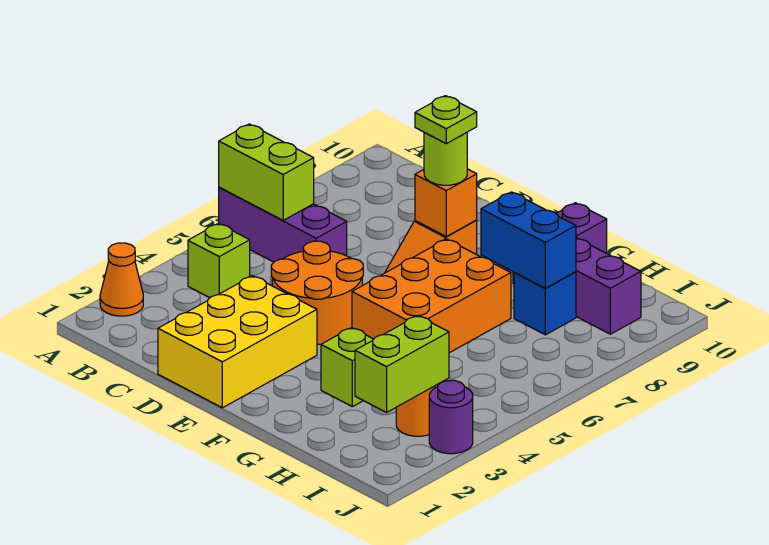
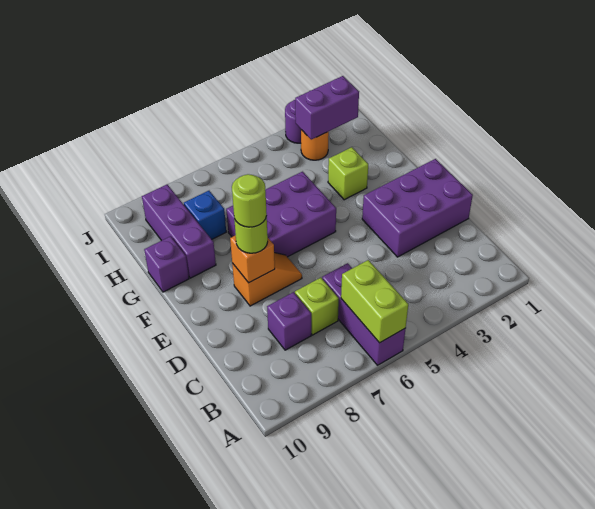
orange cone A2 level 1 -> none
lime brick B4 level 1 -> lime brick C7 level 1
none -> purple brick C8 level 1
yellow brick D1:E3 level 1 -> purple brick D1:E3 level 1
orange round brick D4:E5 level 1 -> none
lime plate E8 level 4 -> lime round brick E8 level 4
orange brick F5:G7 level 1 -> purple brick F5:G7 level 1
blue brick G8:H8 level 2 -> none
lime brick I2:I3 level 2 -> purple brick I2:I3 level 2

